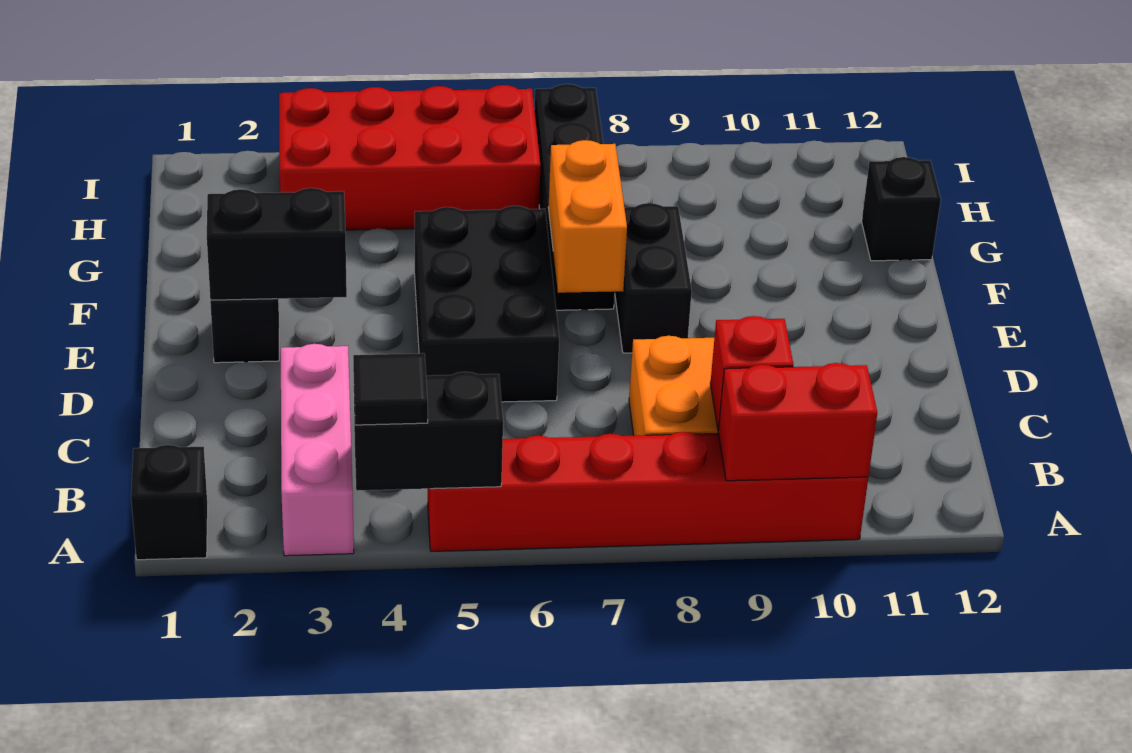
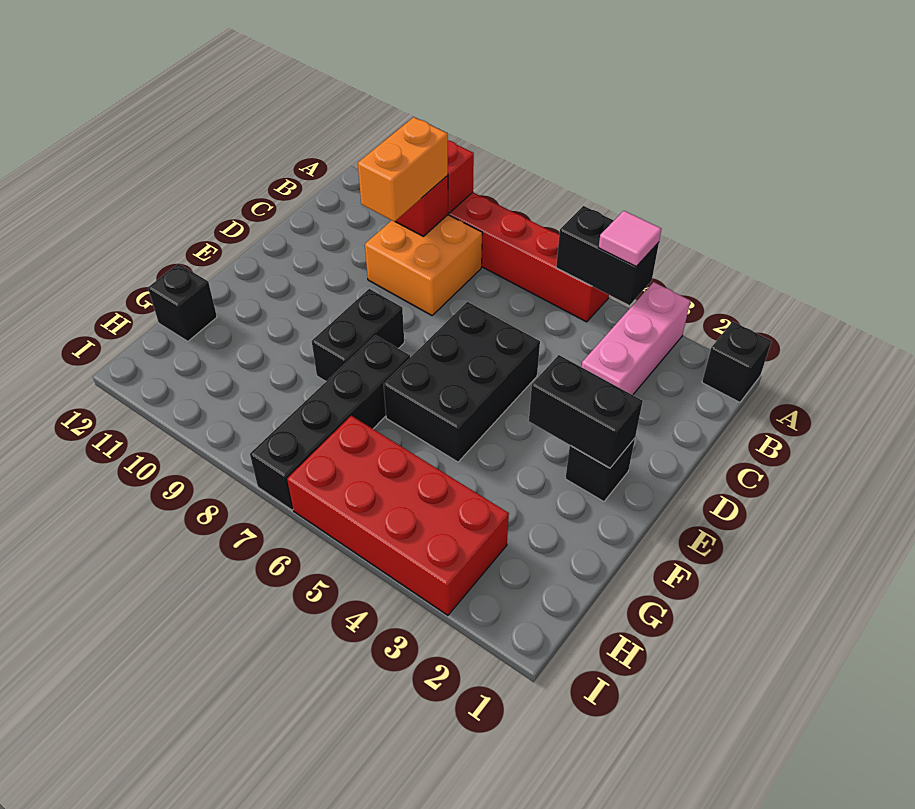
black tile A4 level 3 -> pink tile A4 level 3
orange brick E7:F7 level 2 -> orange brick B9:C9 level 3

